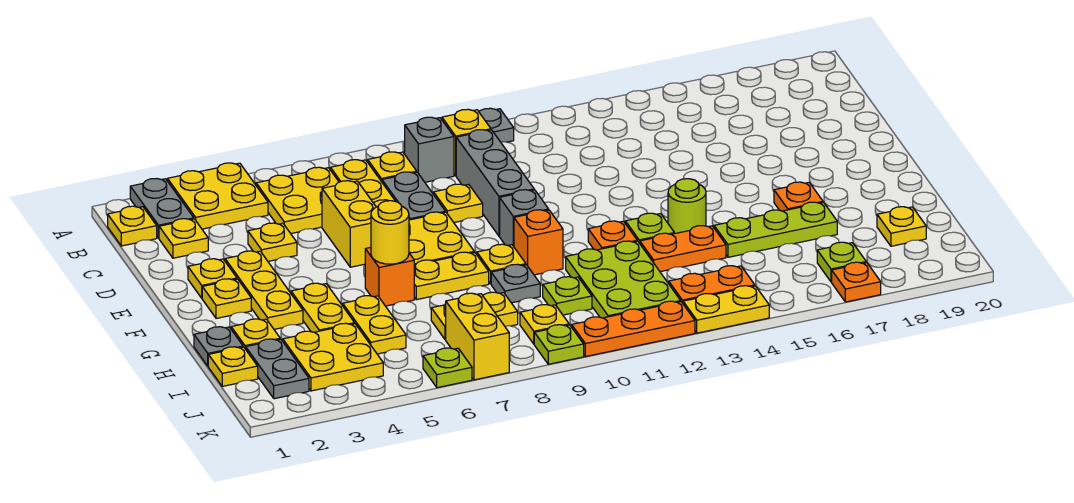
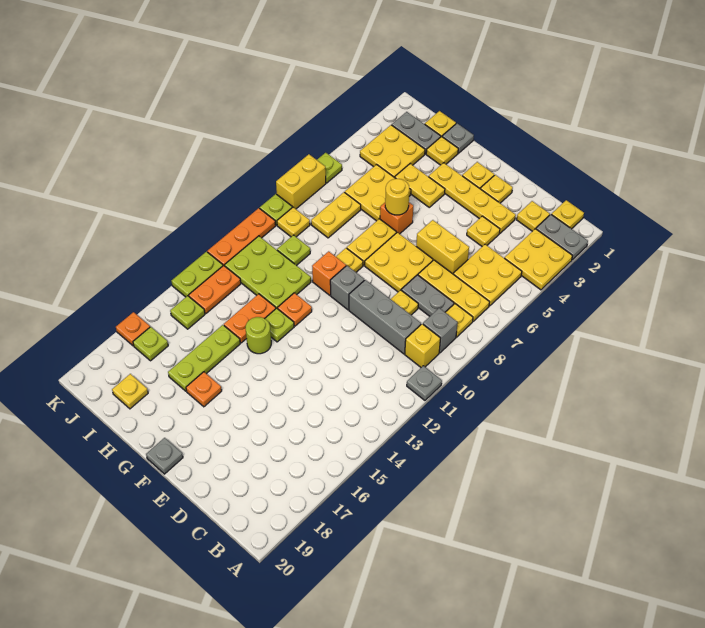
yellow plate E3:G3 level 1 -> yellow plate D3:G3 level 1
yellow plate H5:I5 level 1 -> yellow plate H5:I6 level 1
grey plate H9 level 1 -> grey plate F20 level 1
yellow brick J7:K7 level 1 -> yellow brick K7:K8 level 1
none -> lime plate J15 level 1
yellow plate K13:K14 level 1 -> lime plate K13:K14 level 1

